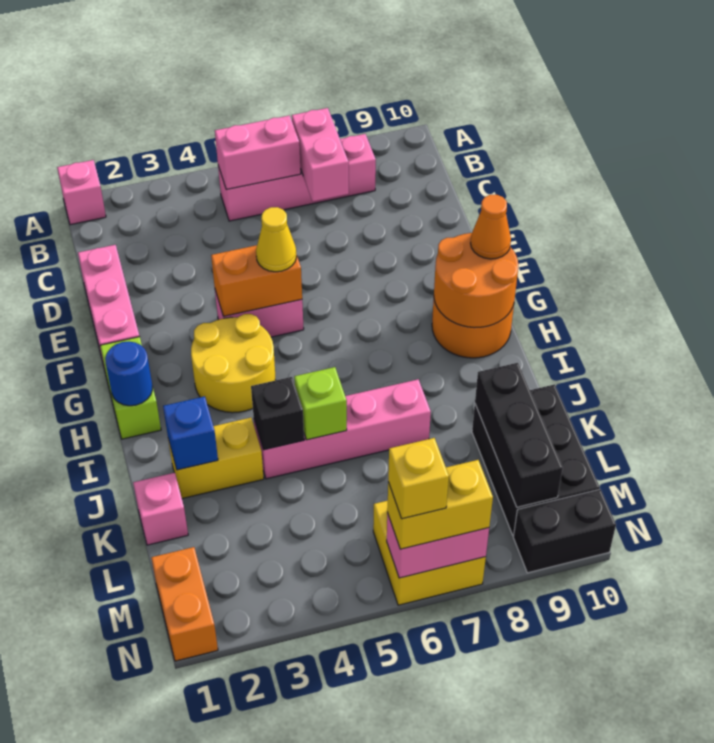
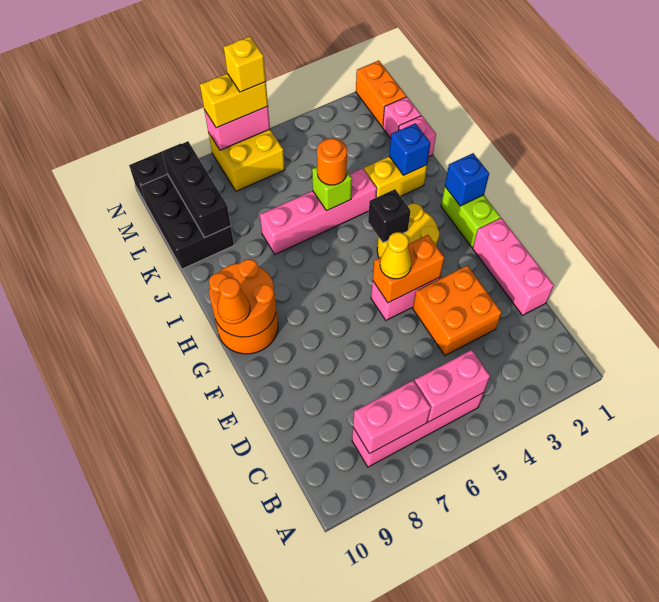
pink brick A1 level 1 -> pink brick L1 level 1
pink brick B7:C7 level 2 -> pink brick B7:B8 level 2
none -> orange brick D3:E4 level 1
blue round brick H1 level 2 -> blue brick H1 level 2
black brick J4 level 2 -> black brick H4 level 2
none -> orange round brick J5 level 3

